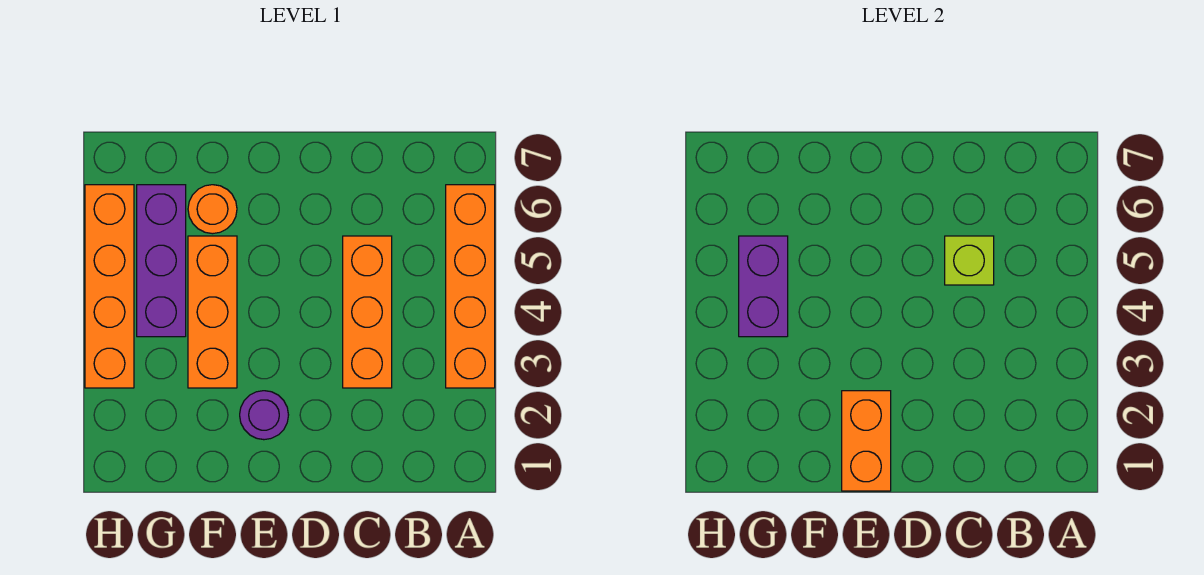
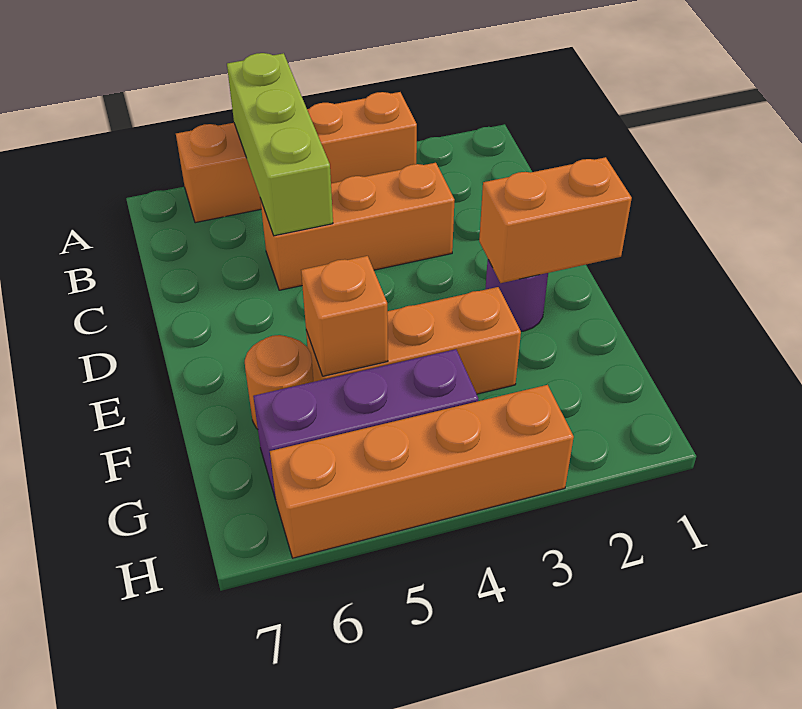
lime brick C5 level 2 -> lime brick A5:C5 level 2
none -> orange brick F5 level 2
purple brick G4:G5 level 2 -> none

